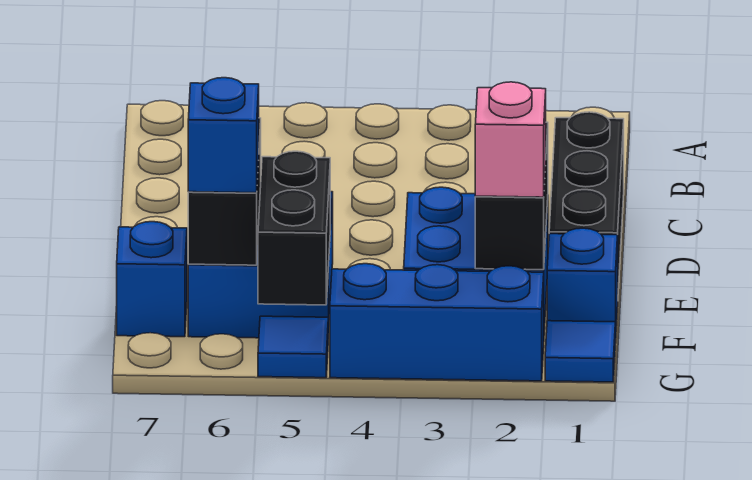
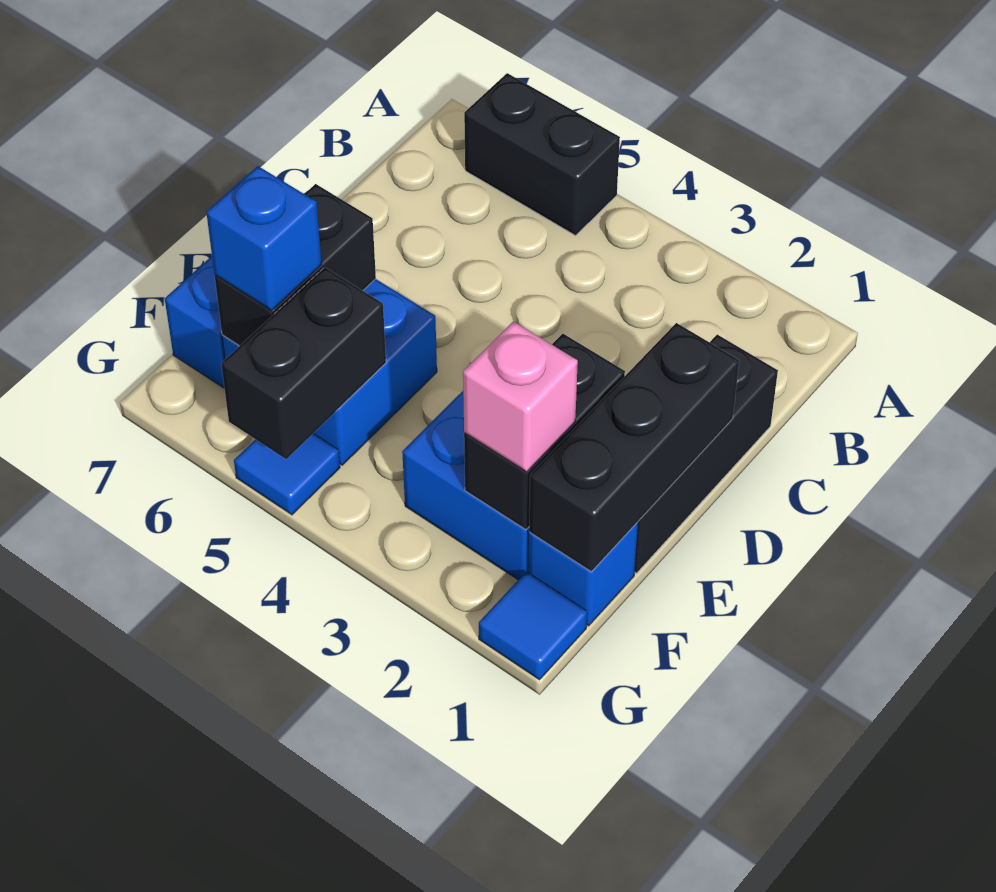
none -> black brick A5:A6 level 1
none -> black brick D1:F1 level 2
blue brick G2:G4 level 1 -> none

